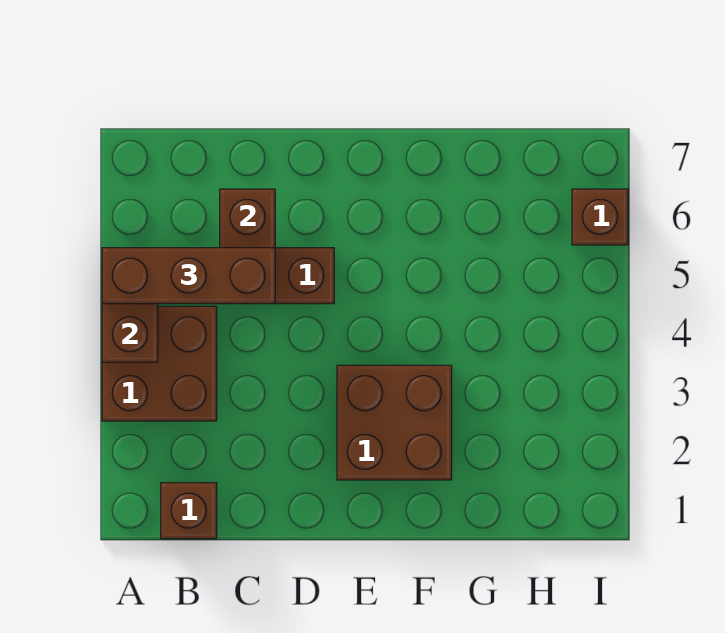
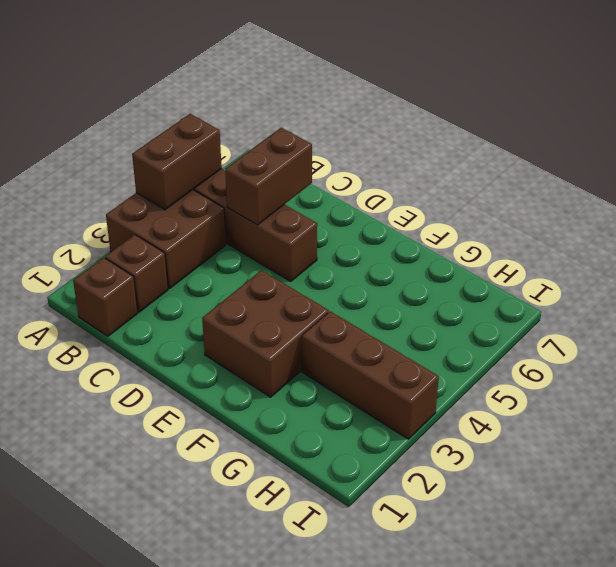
brown brick A5:C5 level 3 -> brown brick G3:I3 level 1
brown brick I6 level 1 -> brown brick B2 level 1

